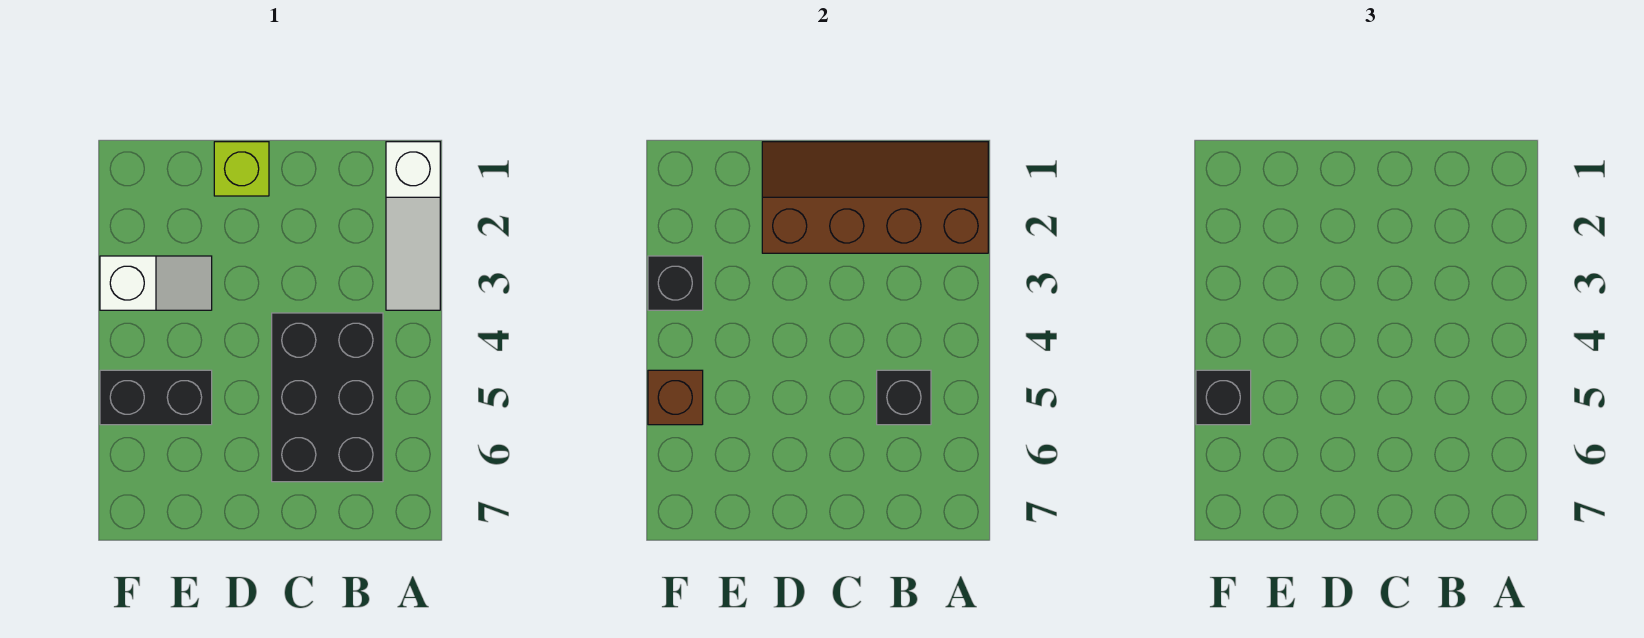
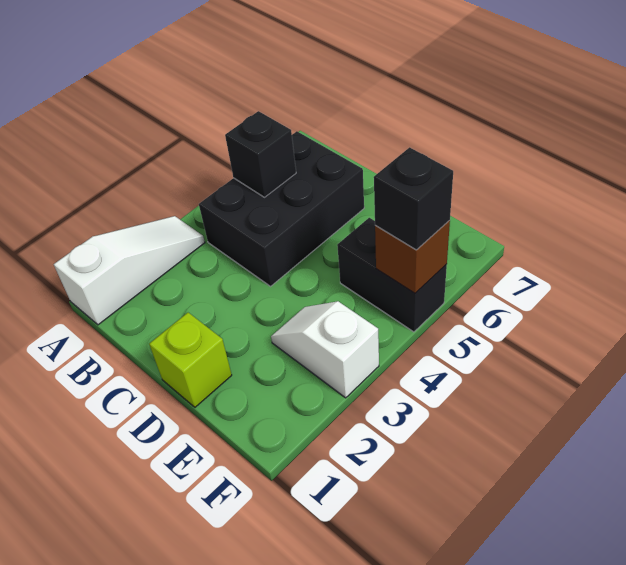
brown slope A1:D2 level 2 top 2 -> none
black brick F3 level 2 -> none

